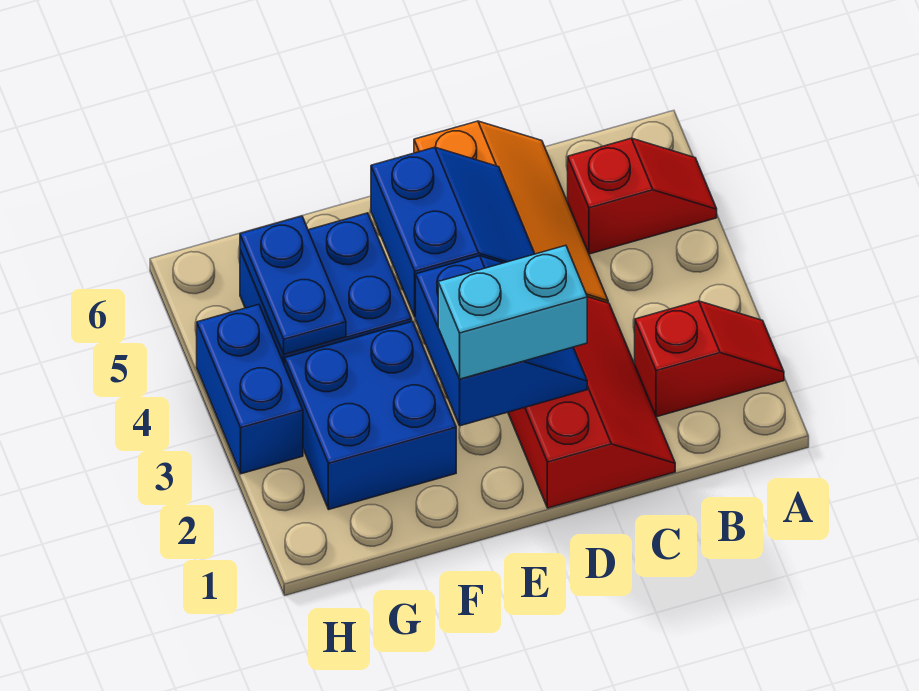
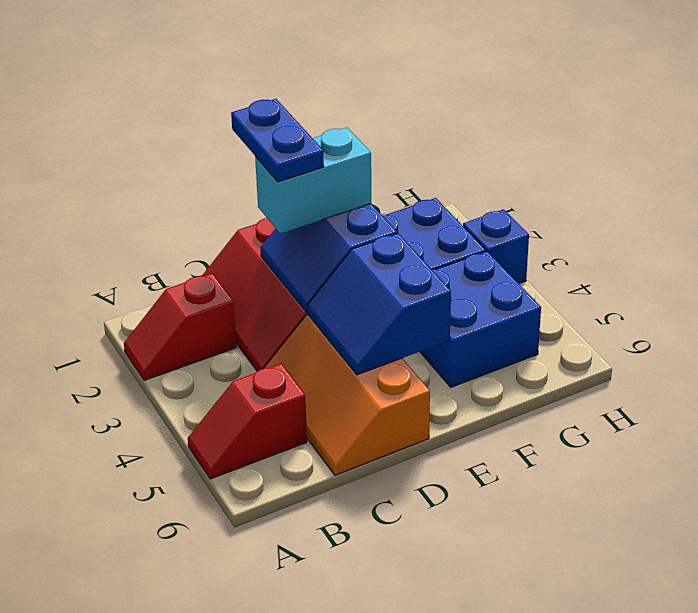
blue plate G4:G5 level 2 -> blue plate D1:D2 level 4
blue brick H3:H4 level 1 -> blue brick H3 level 1

